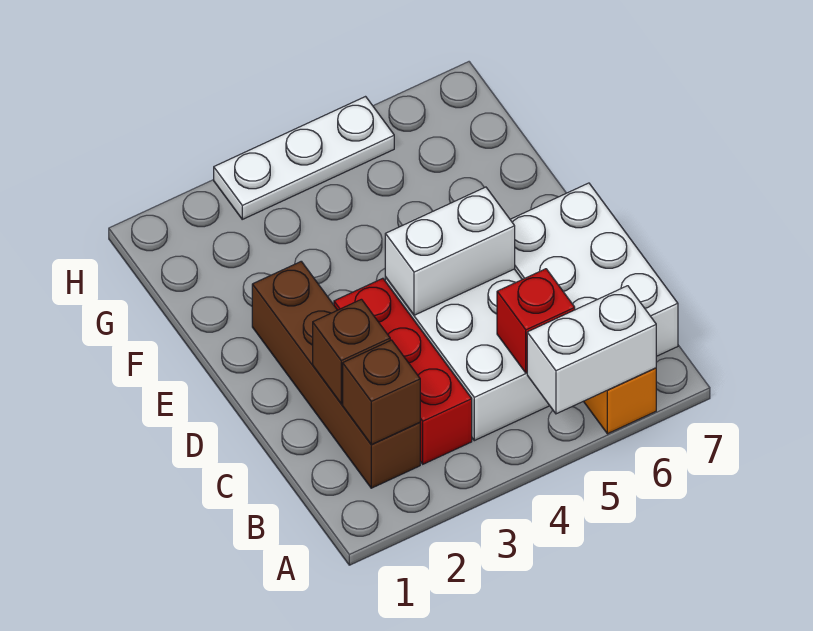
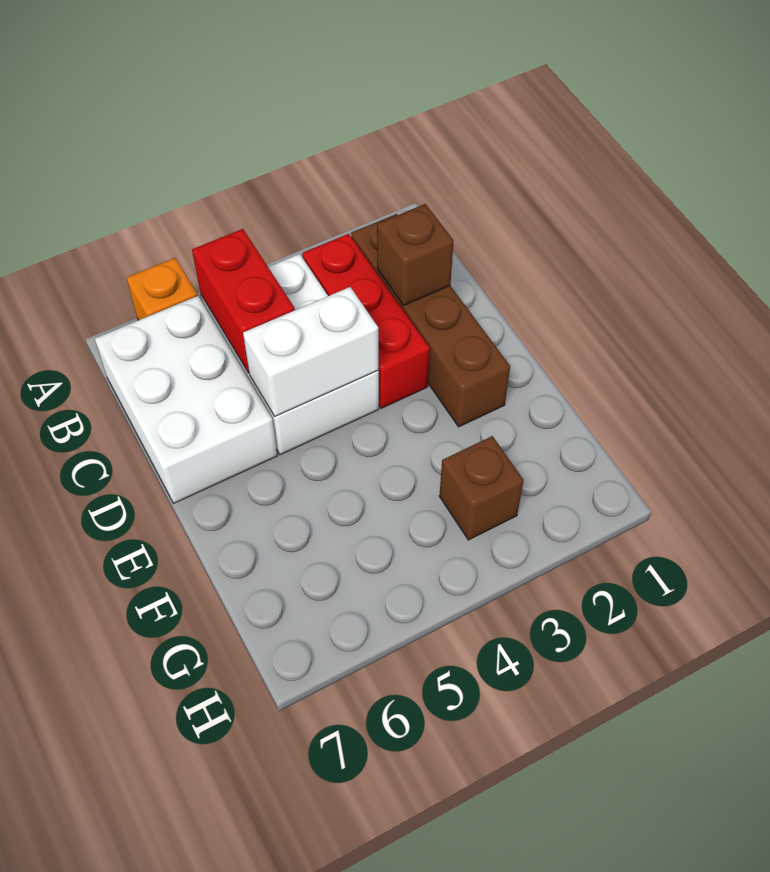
white brick A5:A6 level 2 -> none
brown brick B2 level 2 -> brown brick G3 level 1
red brick B5 level 2 -> red brick B5:C5 level 2
white plate H3:H5 level 1 -> none

